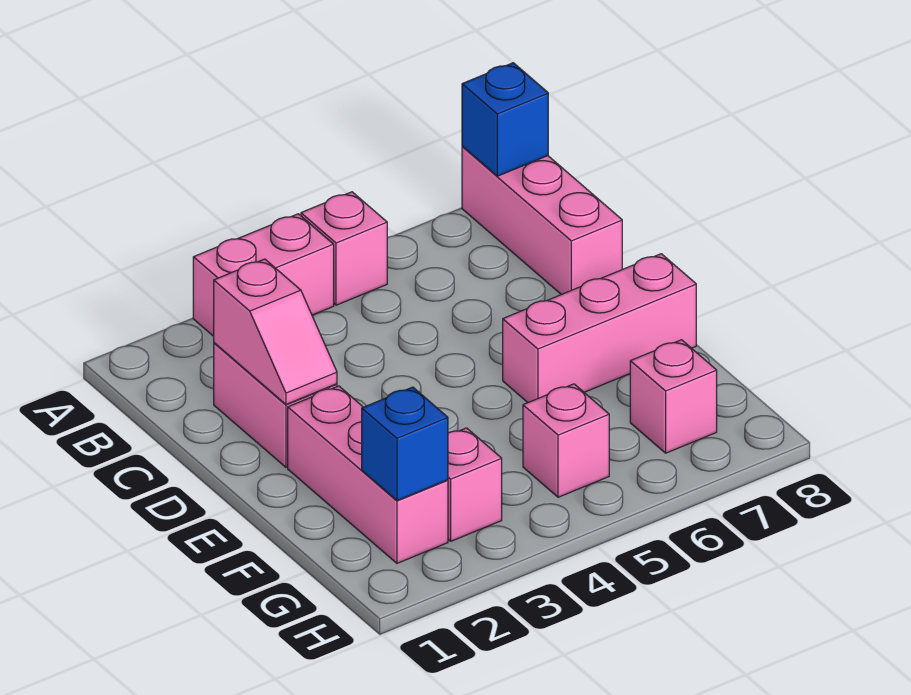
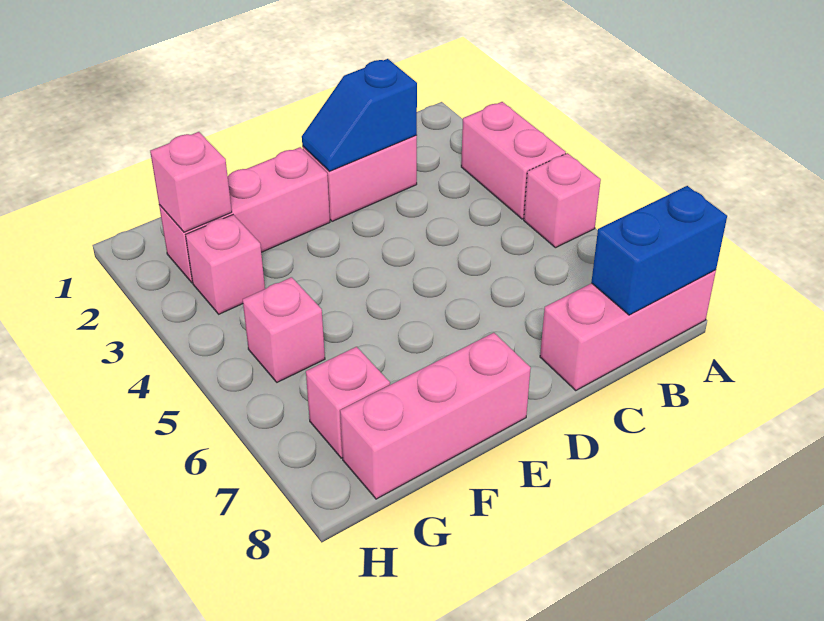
blue brick A8 level 2 -> blue brick A8:B8 level 2
pink slope C2:D2 level 2 top C -> blue slope C2:D2 level 2 top C
pink brick E6:E8 level 1 -> pink brick E8:G8 level 1
blue brick G2 level 2 -> pink brick G2 level 2

